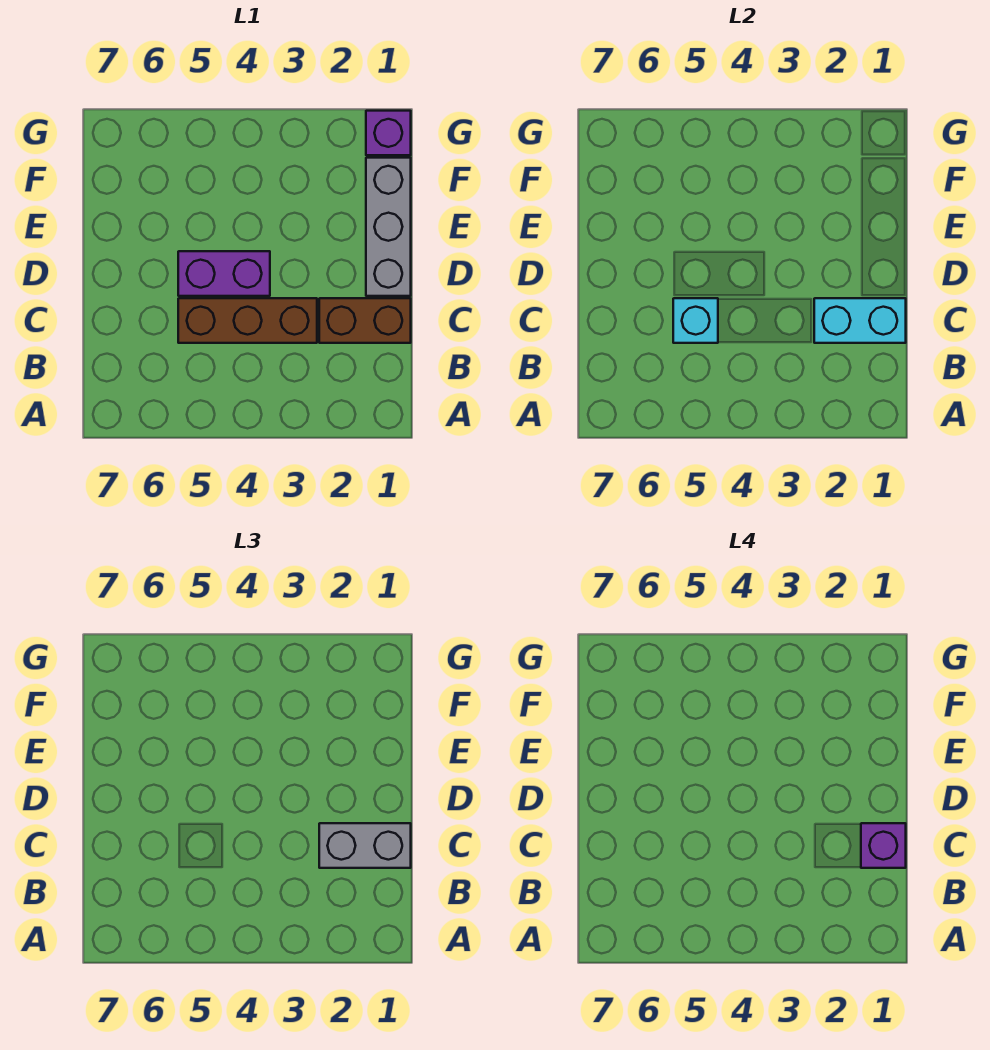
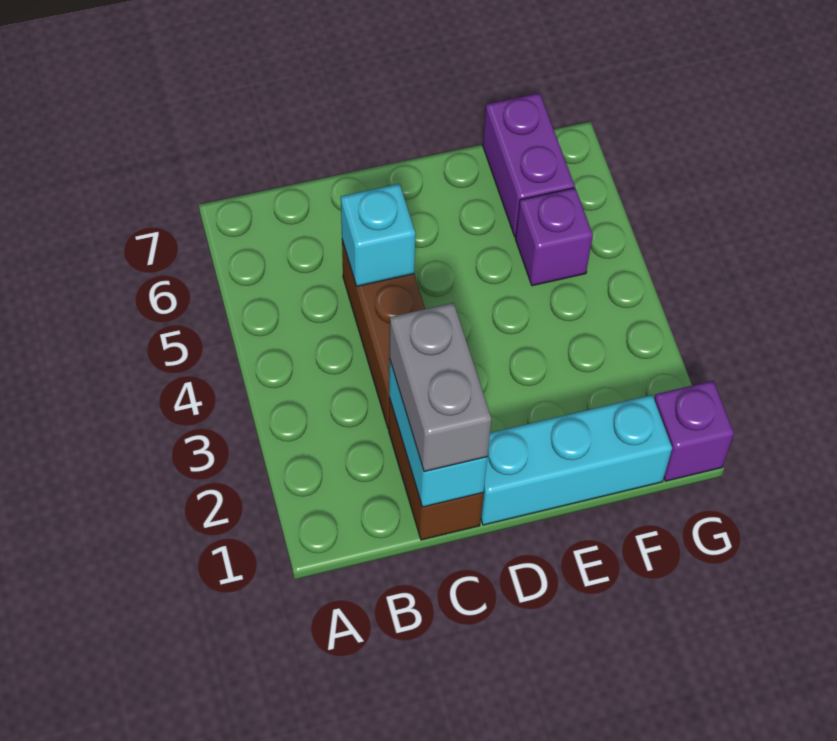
purple brick C1 level 4 -> purple brick F5 level 1
grey brick D1:F1 level 1 -> cyan brick D1:F1 level 1
purple brick D4:D5 level 1 -> purple brick F6:F7 level 1

